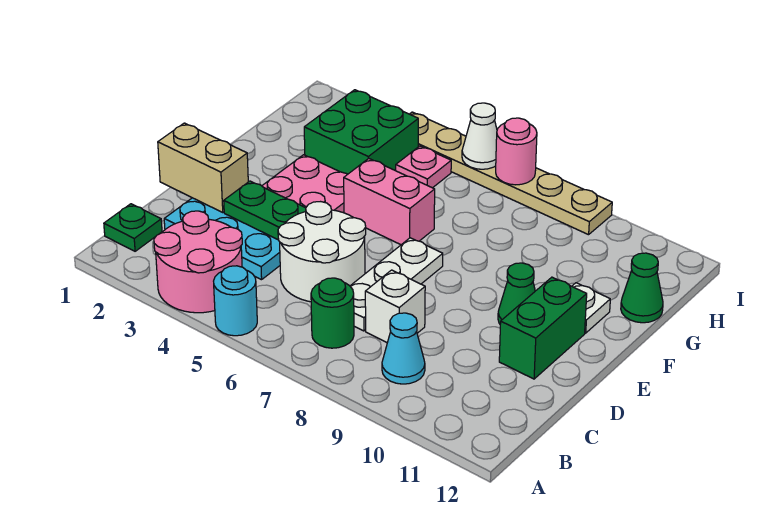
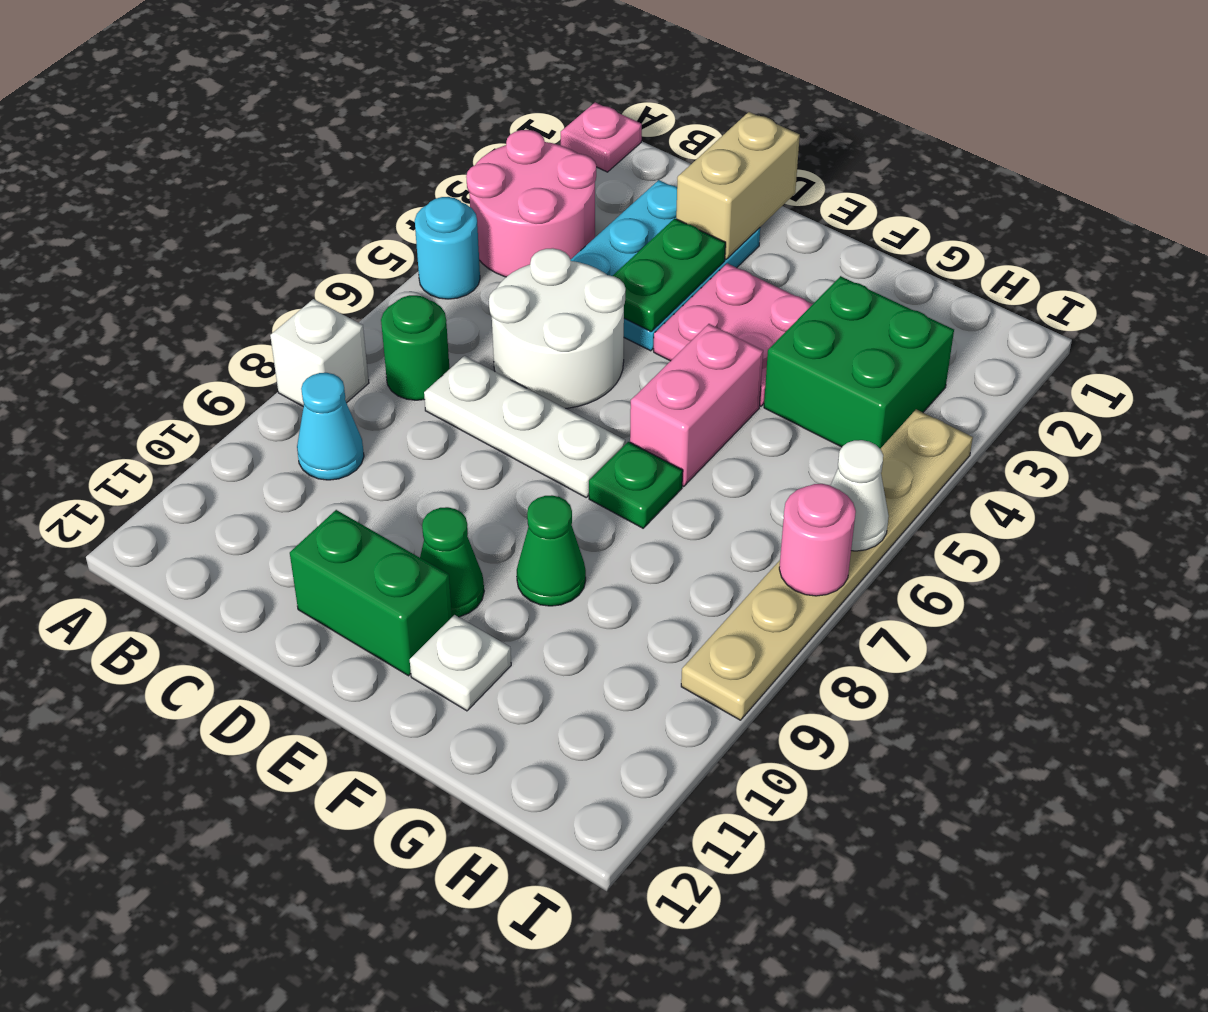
green plate B1 level 1 -> green plate F7 level 1
white brick C8 level 1 -> white brick A8 level 1
green cone G12 level 1 -> green cone F9 level 1
pink plate H5 level 1 -> pink plate A1 level 1

